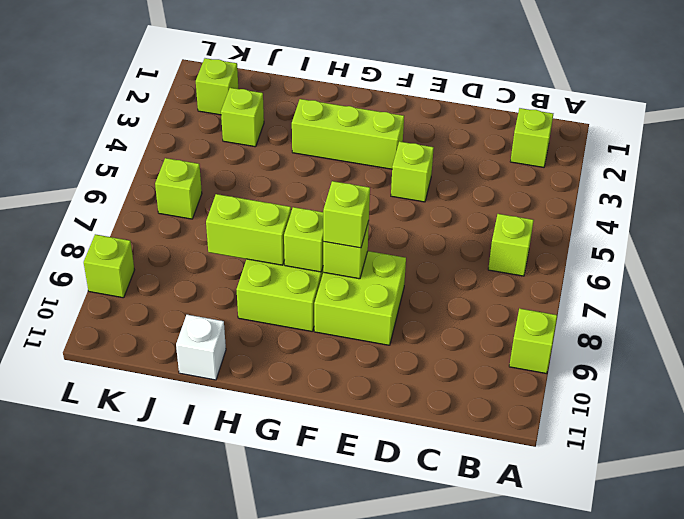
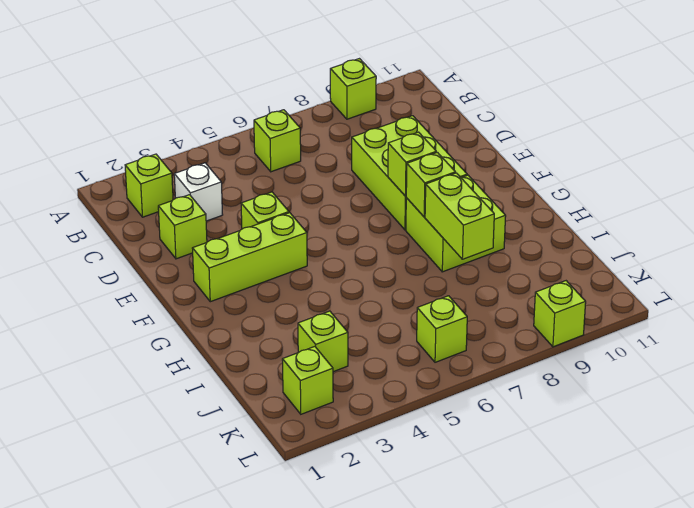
lime brick E8:F9 level 1 -> lime brick D8:F9 level 1
lime brick F3:H3 level 1 -> lime brick F2:F4 level 1
lime brick F8 level 3 -> lime brick D2 level 1
white brick I11 level 1 -> white brick C3 level 1

